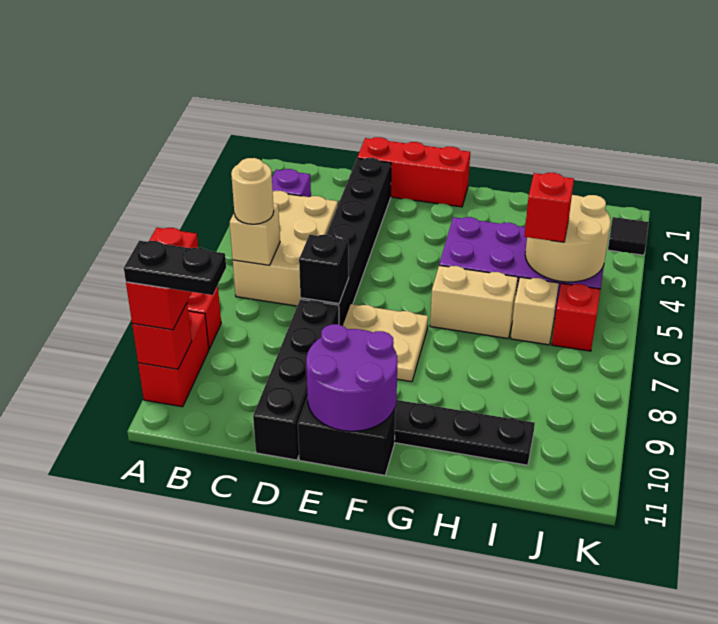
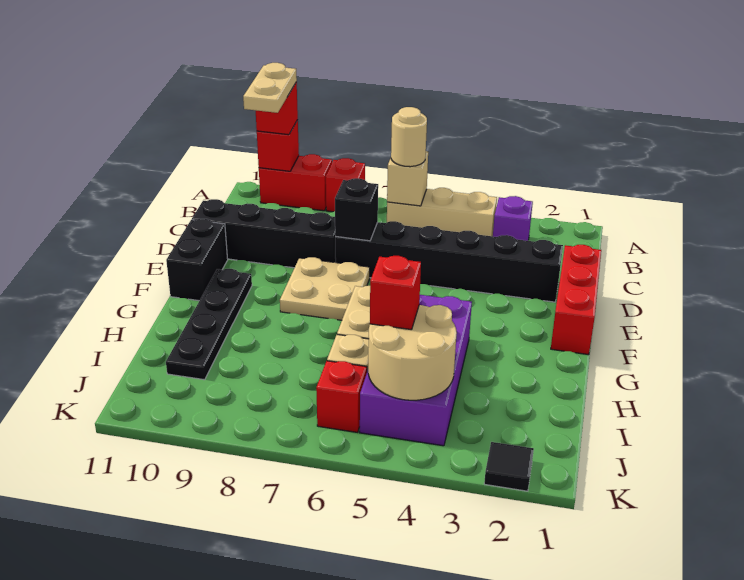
red brick A9:A10 level 3 -> red brick A10 level 3
black plate A10:B10 level 4 -> tan plate A10:B10 level 4
tan brick B4:C6 level 1 -> tan brick B4:B6 level 1
purple round brick E10:F11 level 2 -> none

